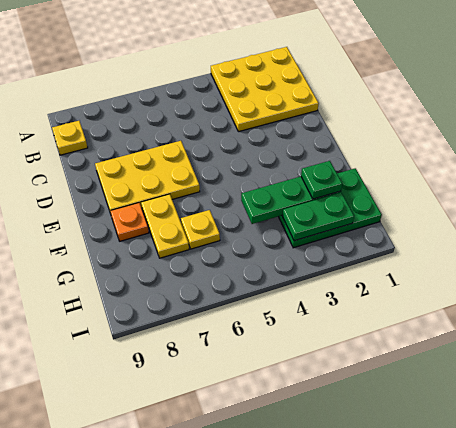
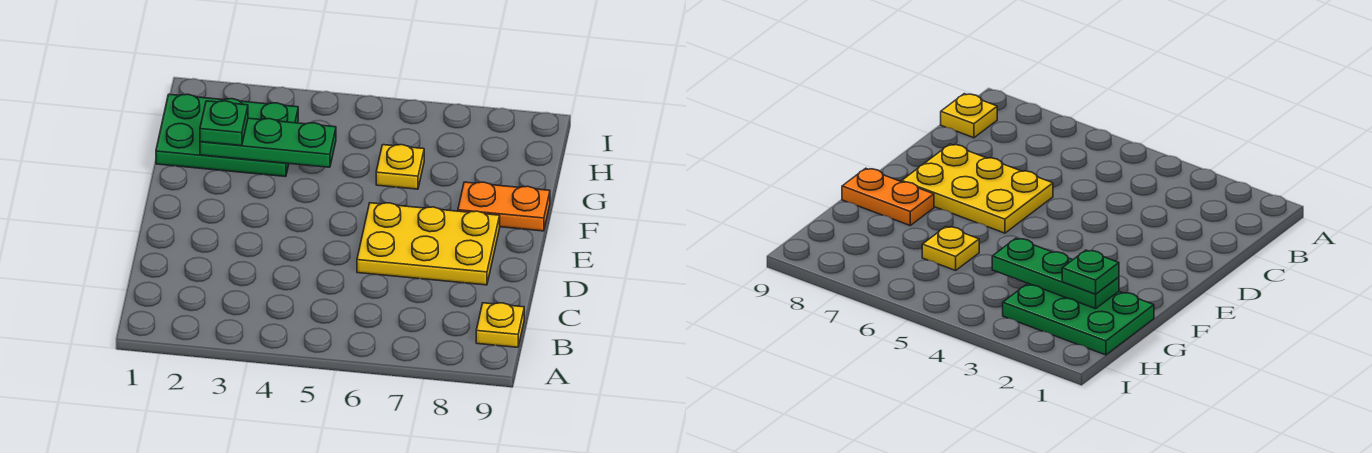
yellow plate A1:C3 level 1 -> none
yellow plate F7:G7 level 1 -> none
orange plate F8 level 1 -> orange plate F8:F9 level 1
green plate H2:H3 level 2 -> none

